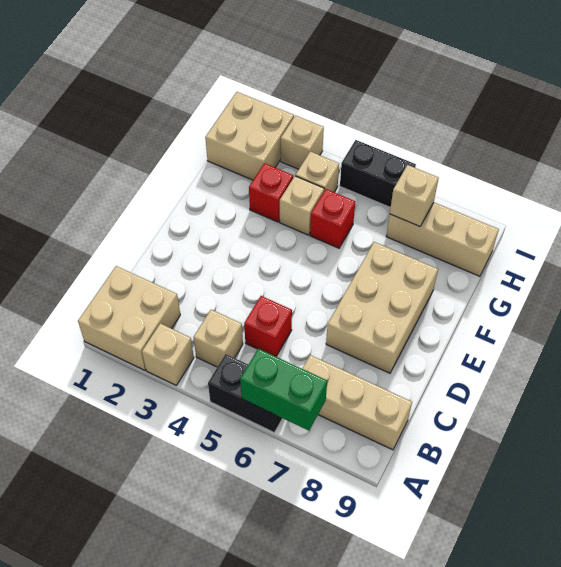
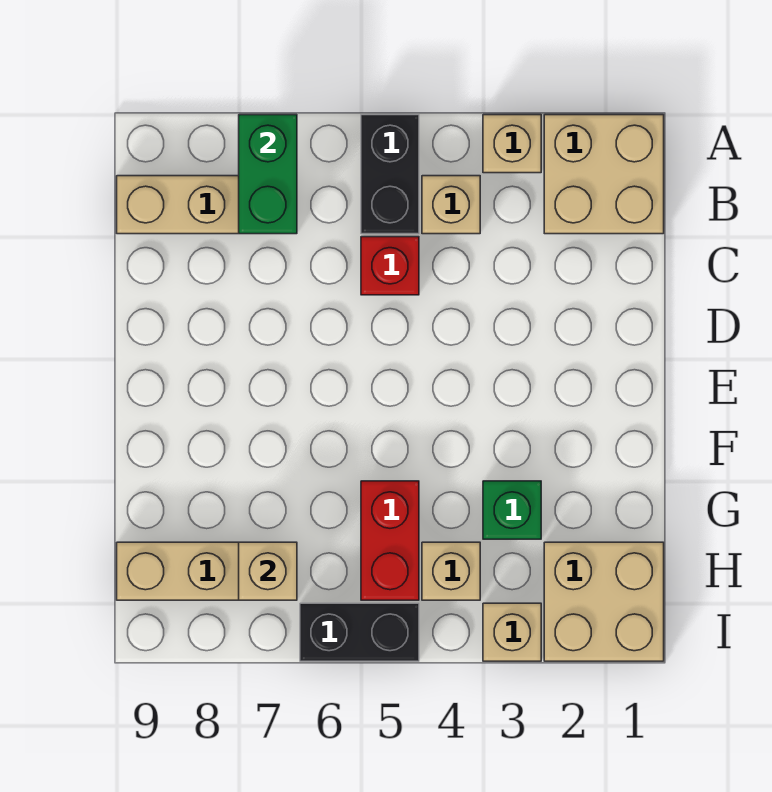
black brick A5:A6 level 1 -> black brick A5:B5 level 1
green brick A6:A7 level 2 -> green brick A7:B7 level 2
tan brick D7:F8 level 1 -> none
red brick G3 level 1 -> green brick G3 level 1
tan brick G4 level 1 -> none
red brick G5 level 1 -> red brick G5:H5 level 1

